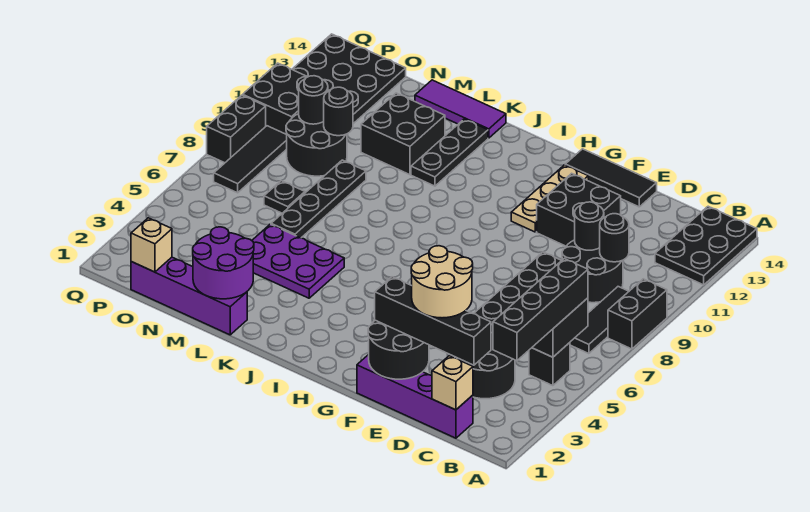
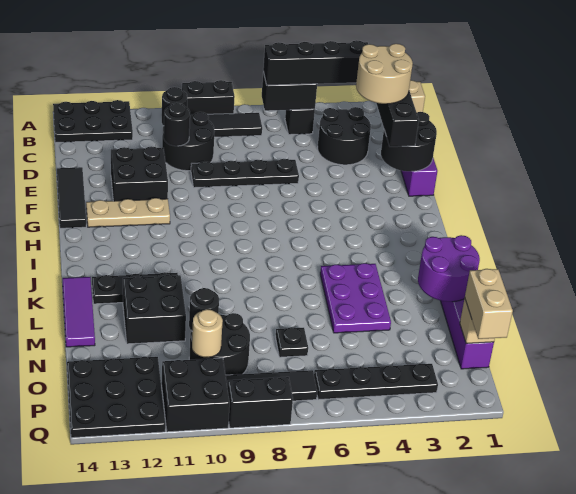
black plate M6:M9 level 1 -> black plate P3:P6 level 1
none -> tan brick O1:P1 level 3
black round brick O10 level 2 -> tan round brick O10 level 2

